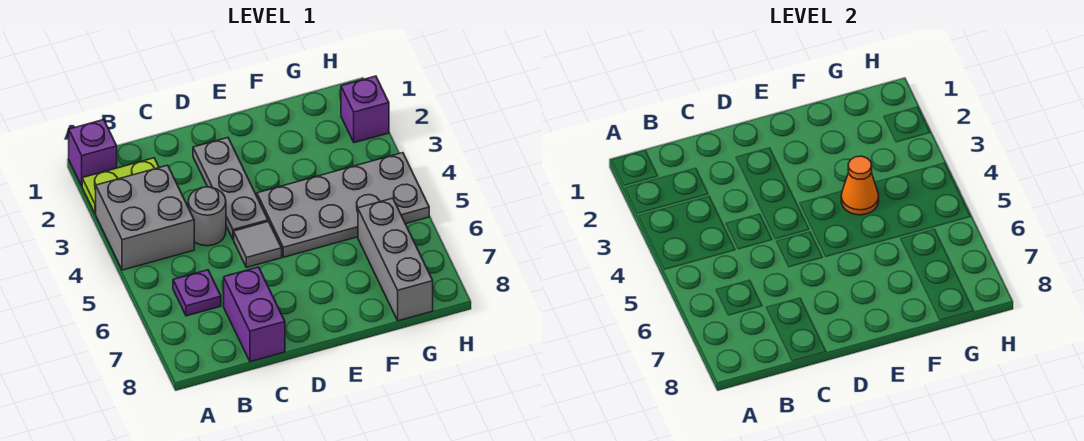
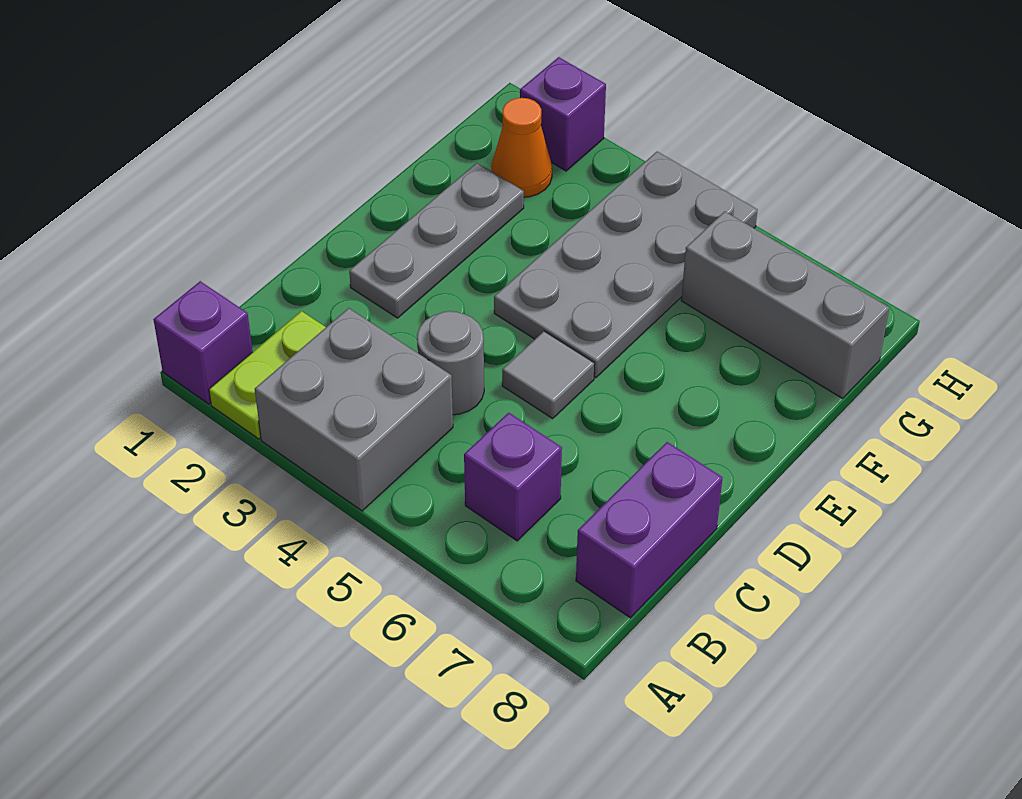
purple plate B6 level 1 -> purple brick B6 level 1
purple brick C7:C8 level 1 -> purple brick B8:C8 level 1
grey plate D2:D4 level 1 -> grey plate D2:F2 level 1
orange cone F4 level 2 -> orange cone G2 level 1

